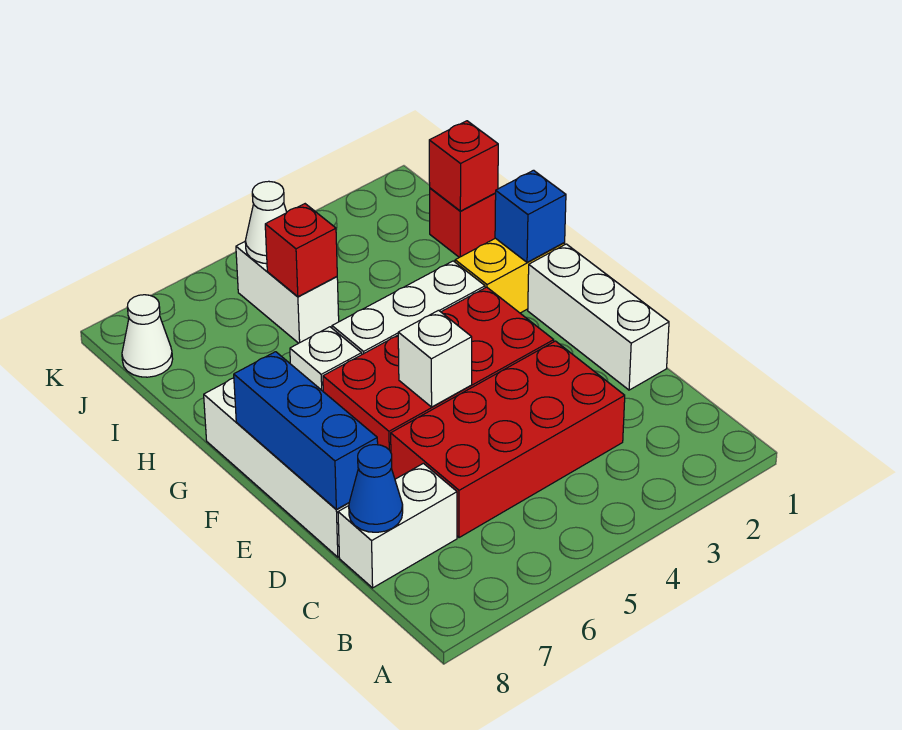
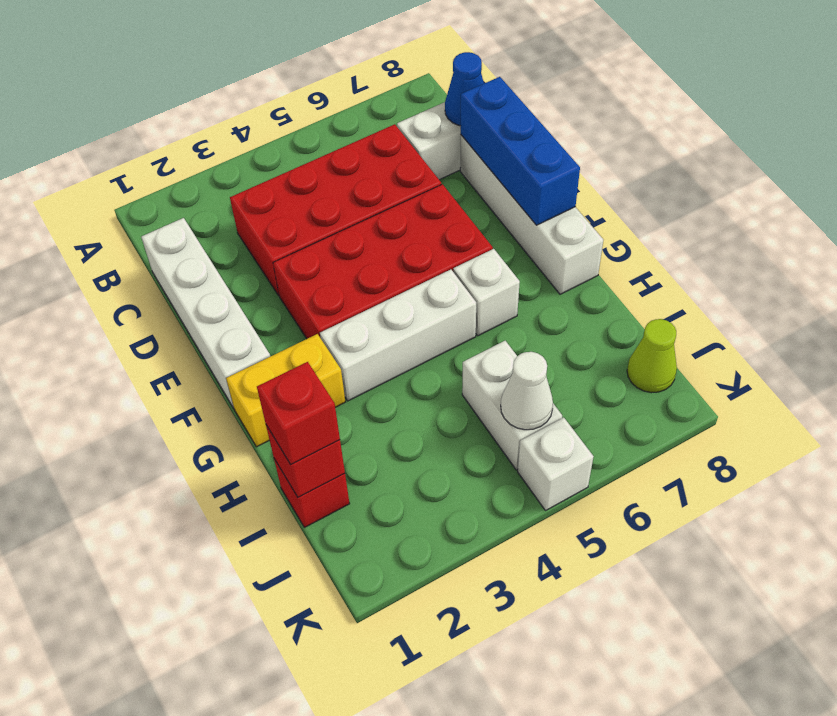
white brick D1:F1 level 1 -> white brick C1:F1 level 1
white brick E5 level 2 -> white brick K5 level 1
blue brick G1 level 2 -> none
red brick I5 level 2 -> red brick I1 level 3
white cone J8 level 1 -> lime cone J8 level 1

